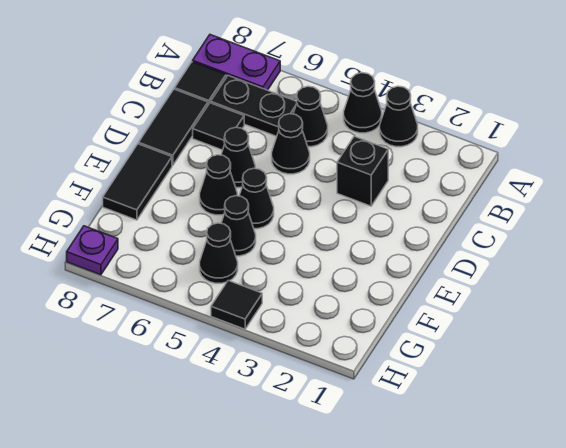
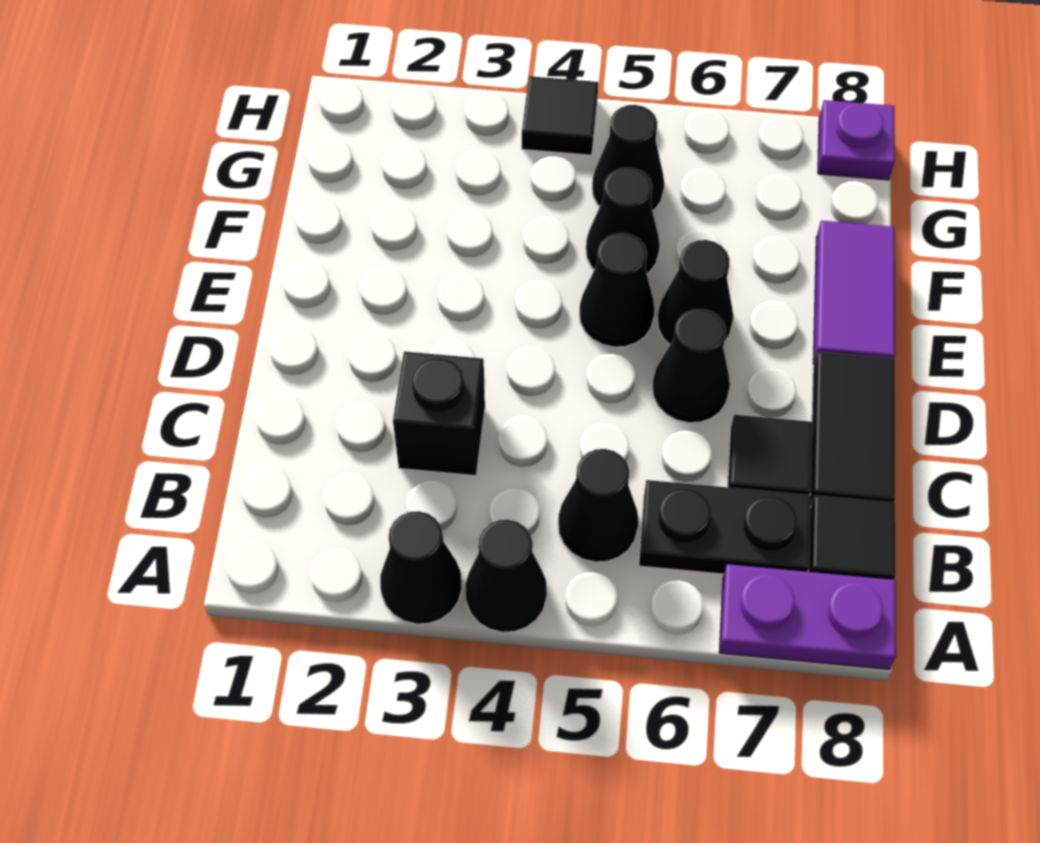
black cone C5 level 1 -> none
black tile E8:F8 level 1 -> purple tile E8:F8 level 1

